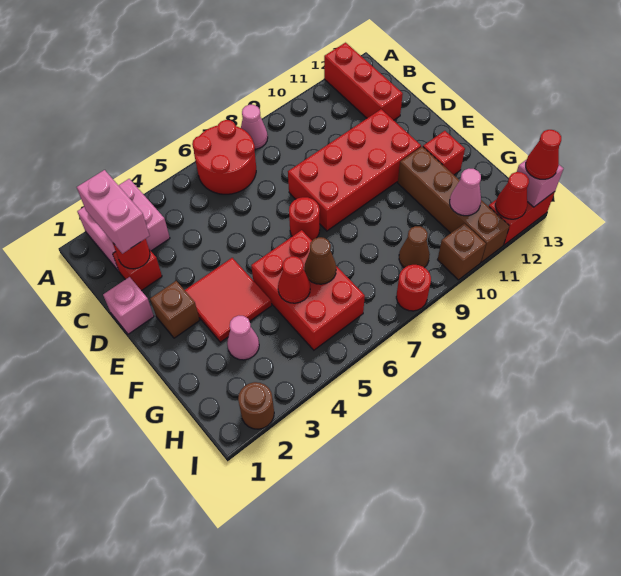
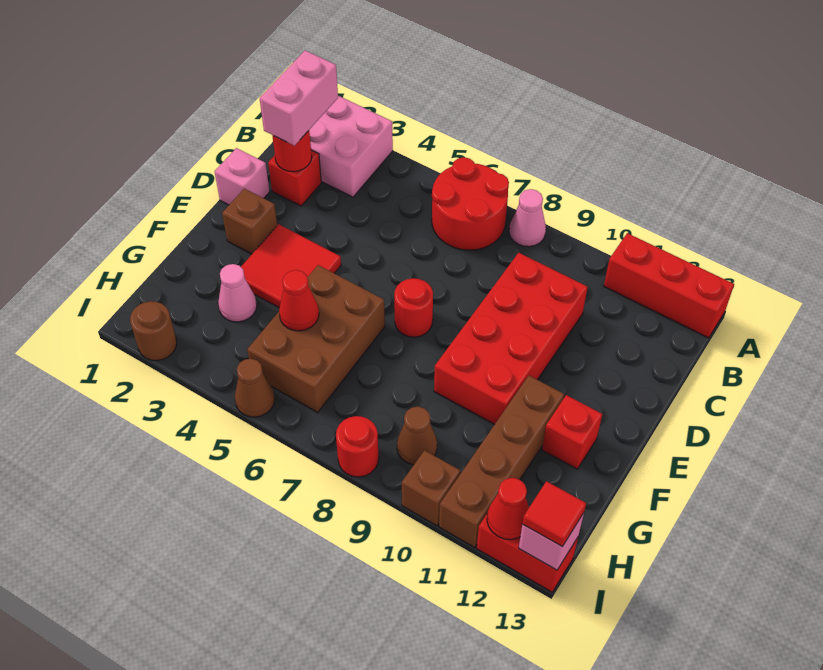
red brick A12:C12 level 1 -> red brick A11:A13 level 1
red brick D8:E11 level 1 -> red brick C9:F10 level 1
red brick F5:H6 level 1 -> brown brick F5:H6 level 1
brown cone G6 level 2 -> brown cone I5 level 1
pink cone H11 level 2 -> none
red cone I13 level 3 -> red tile I13 level 3

